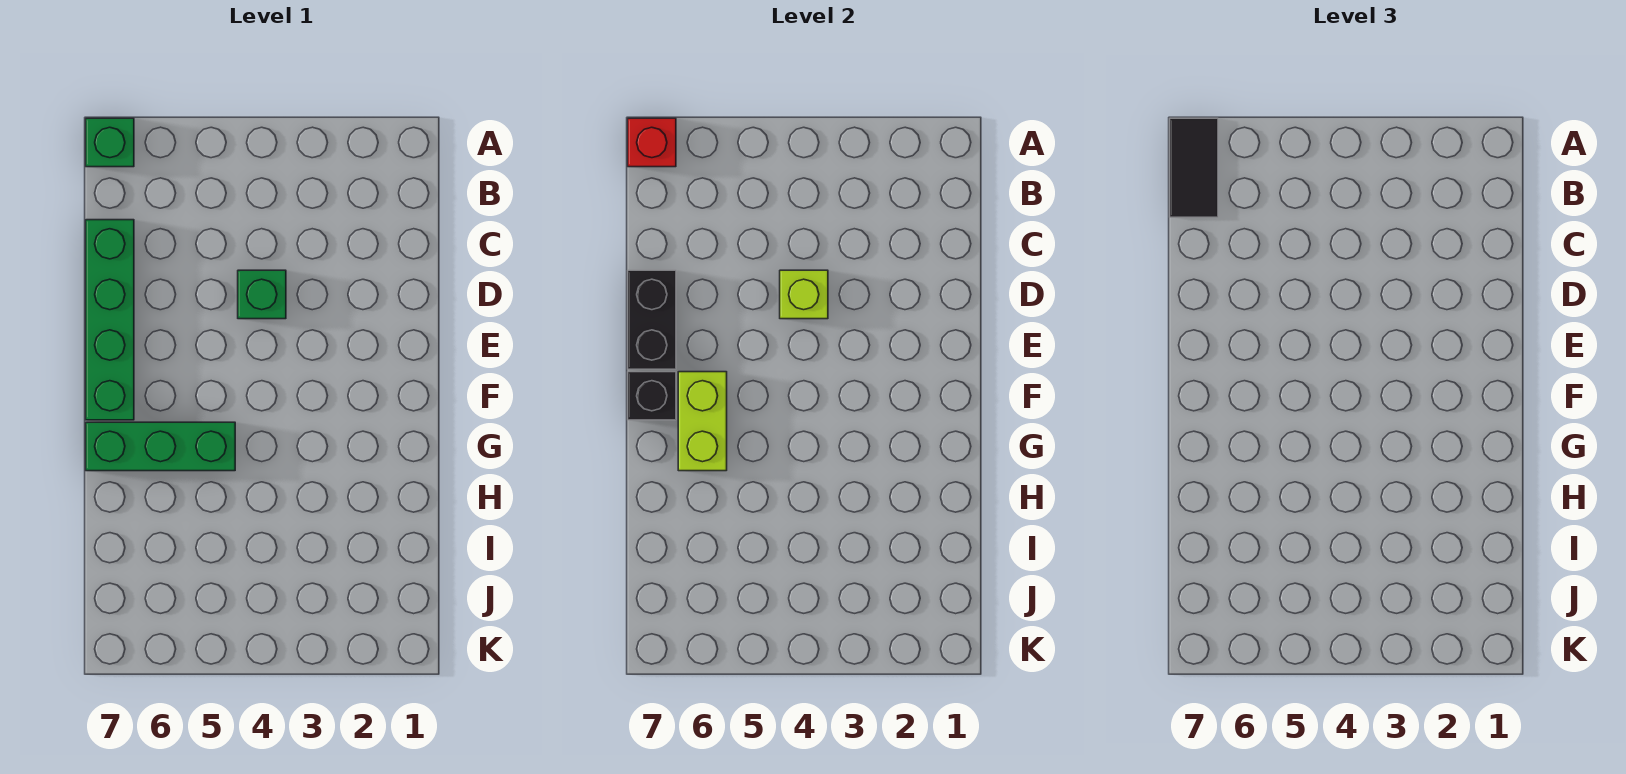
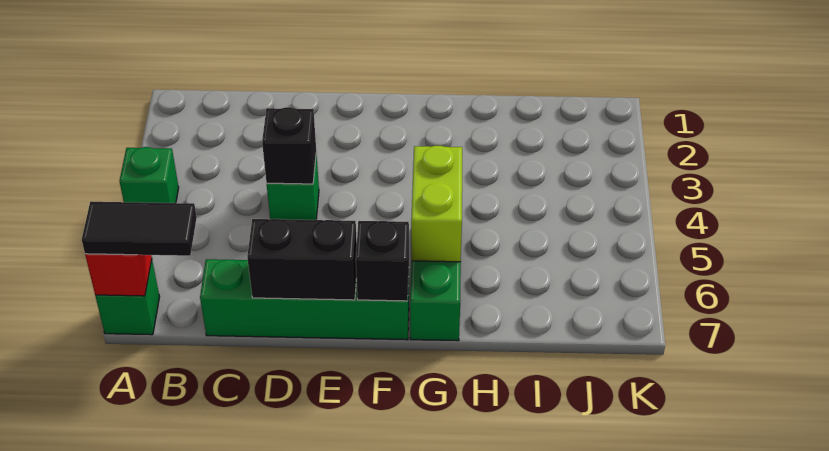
none -> green brick A4 level 1
lime brick D4 level 2 -> black brick D4 level 2
lime brick F6:G6 level 2 -> lime brick G5:G6 level 2

